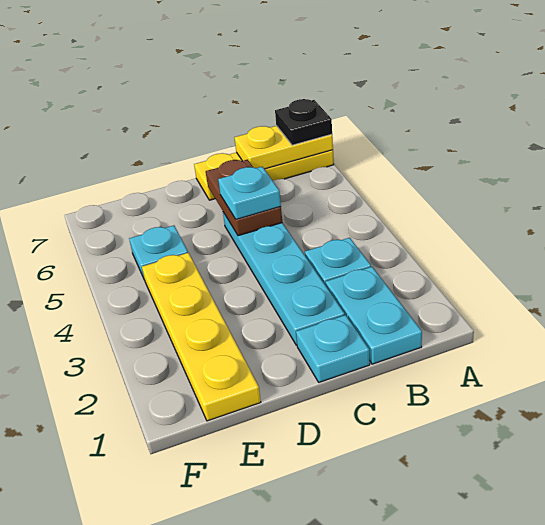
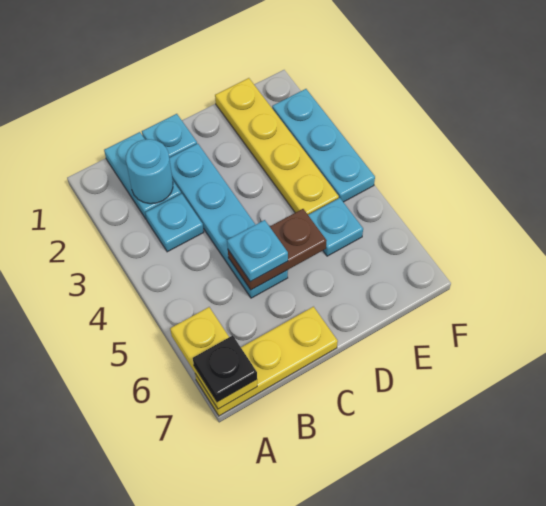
yellow plate A7:B7 level 2 -> yellow plate A6:A7 level 2
none -> cyan round brick B2 level 2
brown plate C5:C6 level 2 -> brown plate C5:D5 level 2
none -> cyan plate F2:F4 level 1

